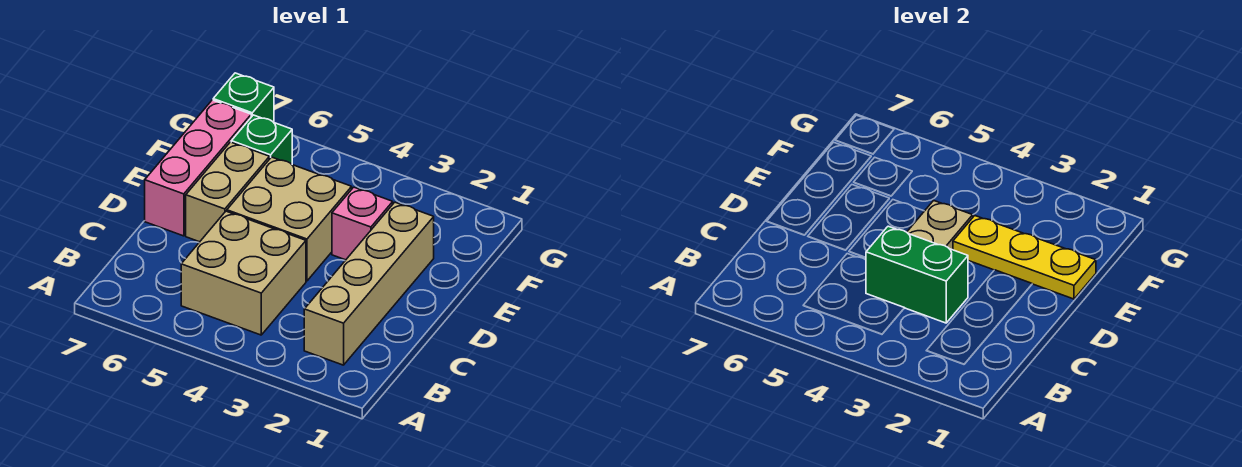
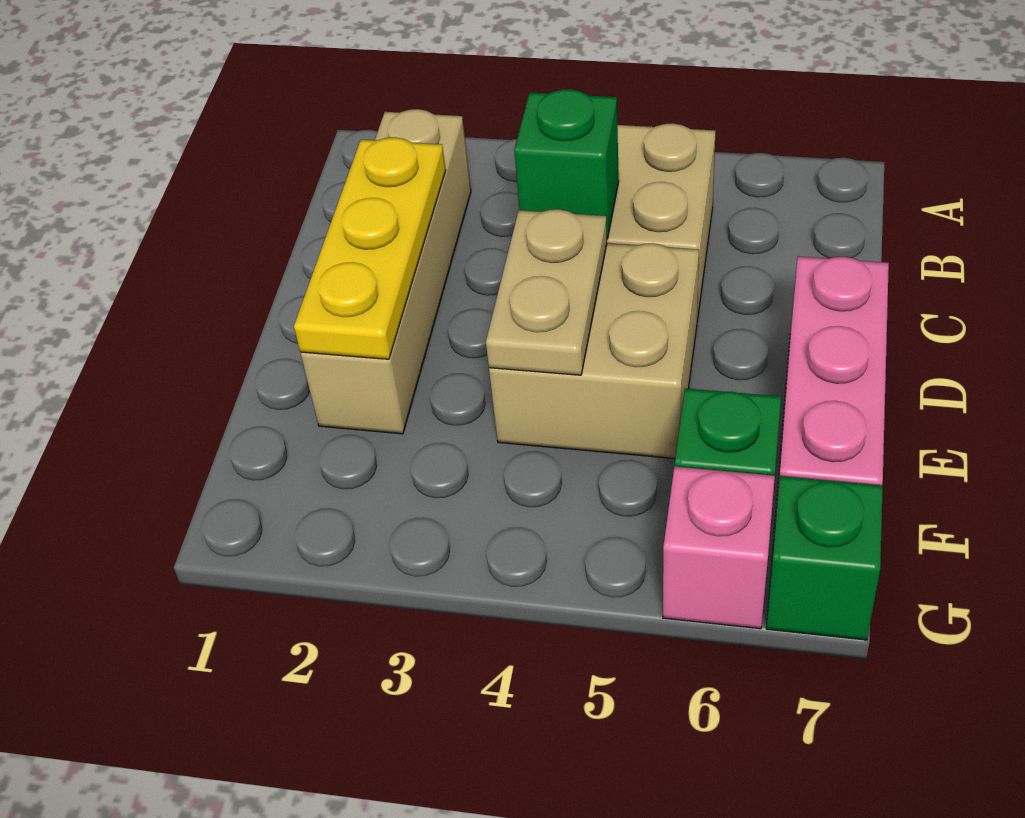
green brick C3:C4 level 2 -> green brick C4 level 2
tan brick D6:E6 level 1 -> none
yellow plate E1:E3 level 2 -> yellow plate C2:E2 level 2
pink brick E3 level 1 -> pink brick G6 level 1

